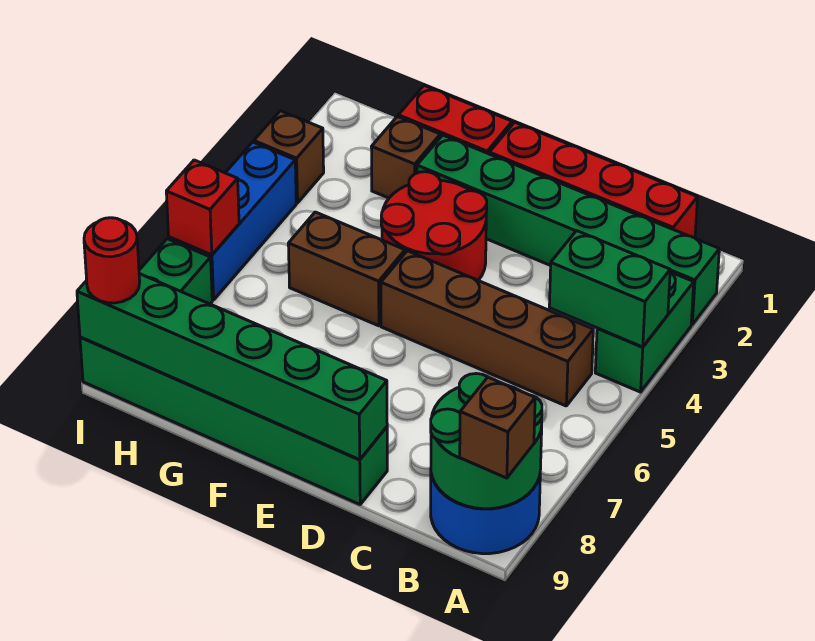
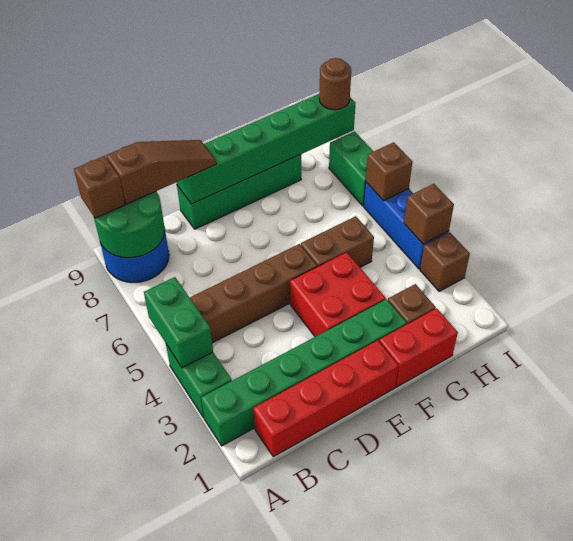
green brick A4:B4 level 2 -> green brick A4:A5 level 2
none -> brown slope B9:D9 level 3 top B
green brick D9:I9 level 1 -> green brick D9:G9 level 1
red round brick E3:F4 level 1 -> red brick E3:F4 level 1
none -> brown brick I4 level 2
red brick I6 level 2 -> brown brick I6 level 2
red round brick I9 level 3 -> brown round brick I9 level 3

